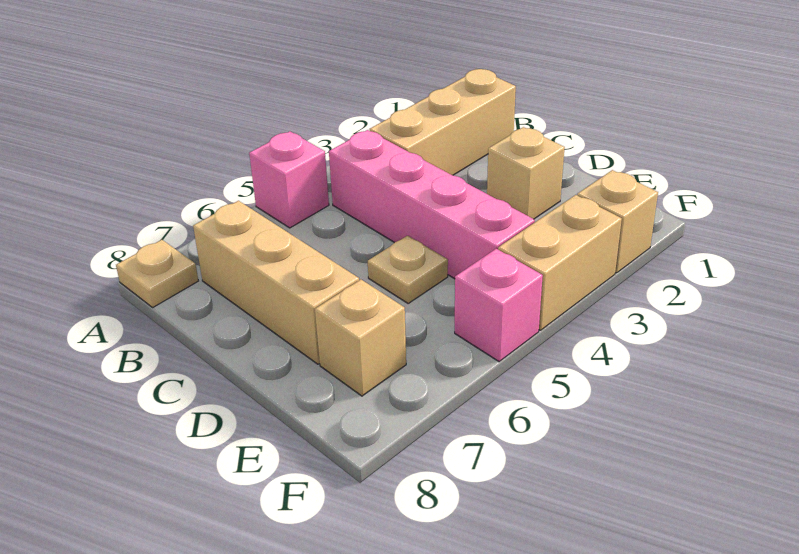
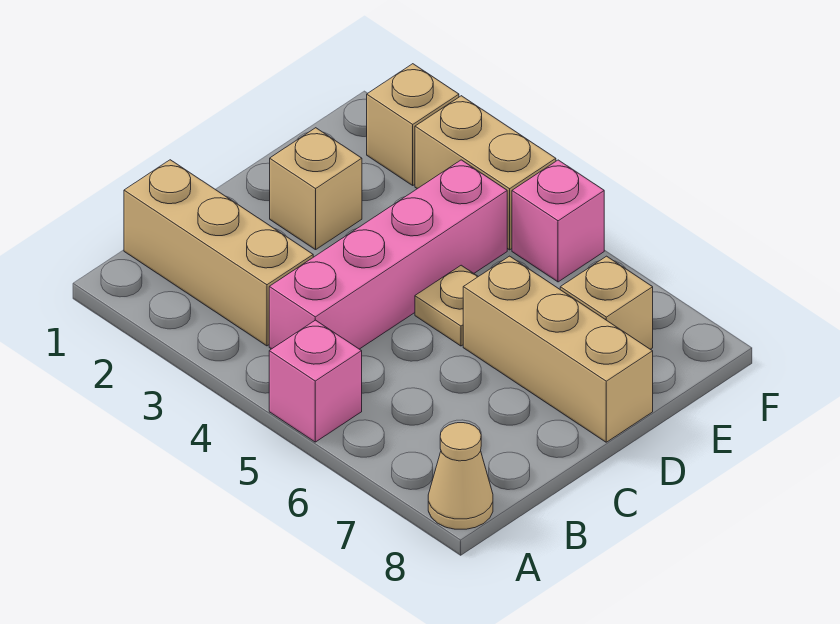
tan plate A8 level 1 -> tan cone A8 level 1
tan brick B7:D7 level 1 -> tan brick D6:D8 level 1

